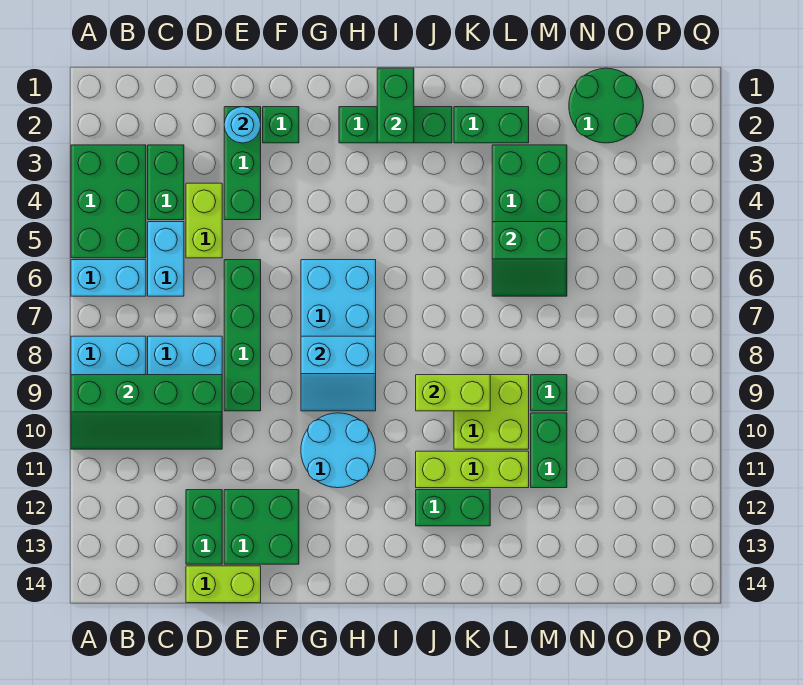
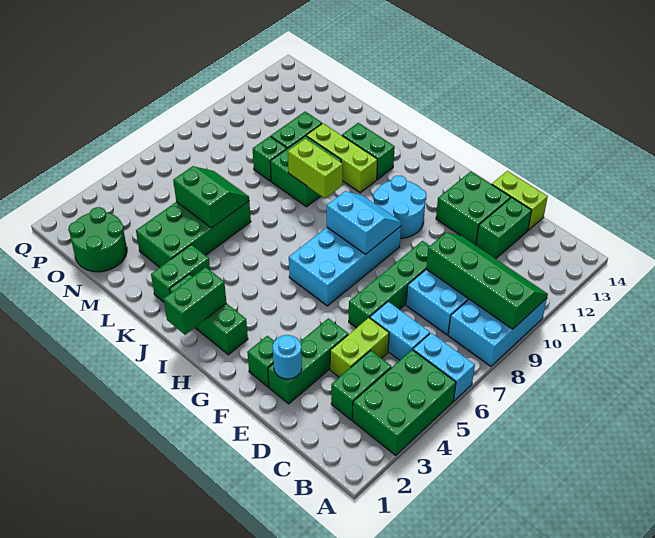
cyan brick C5:C6 level 1 -> cyan brick C6:D6 level 1
green brick K2:L2 level 1 -> green brick K2:K3 level 1
lime brick K9:L10 level 1 -> green brick K9:L10 level 1

